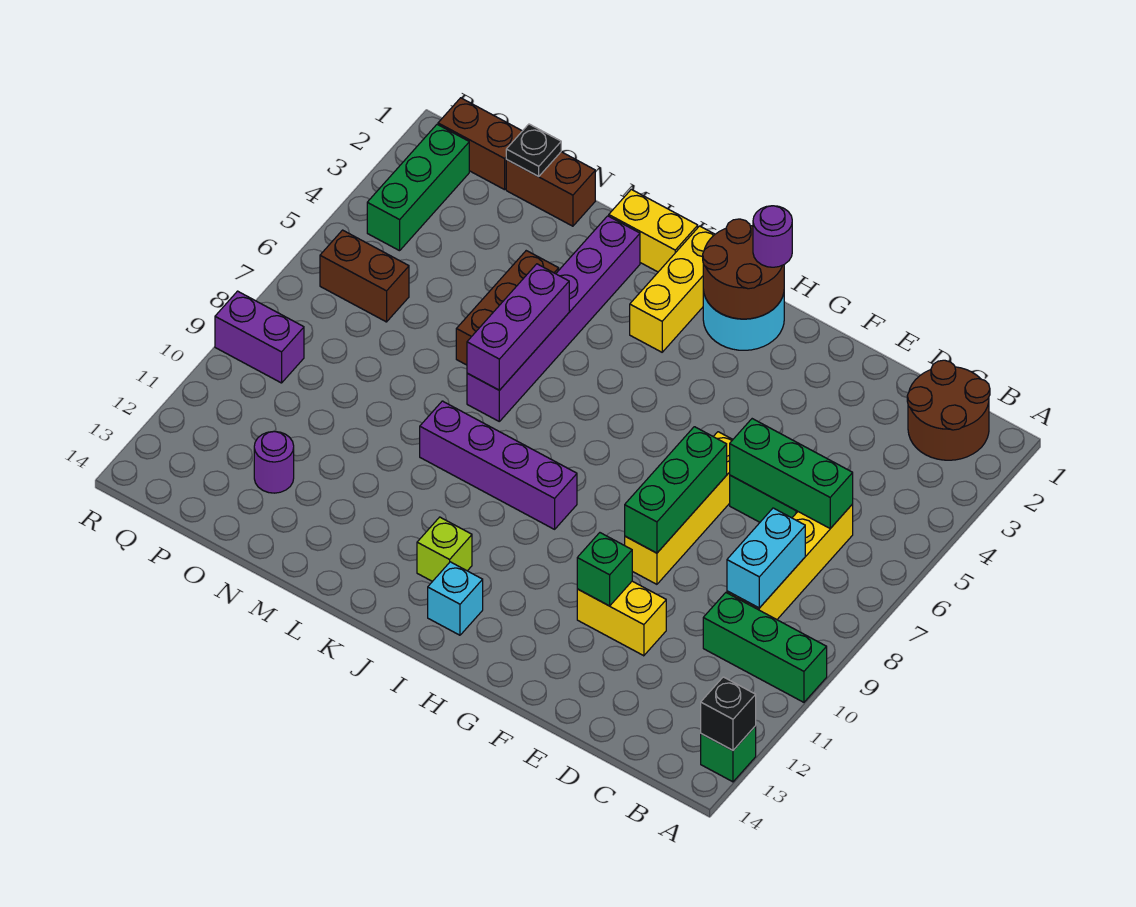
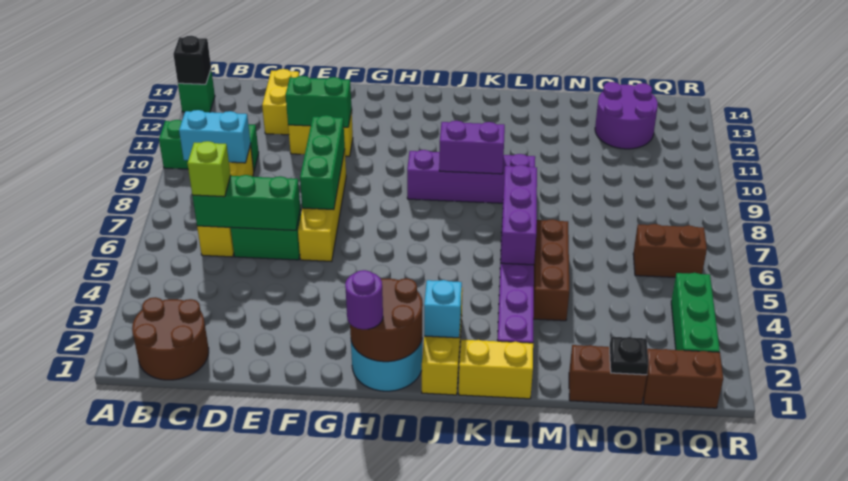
cyan brick C8:C9 level 2 -> cyan brick B9:C9 level 2
none -> yellow brick D12:D13 level 1
green brick F11 level 2 -> green brick E11:F11 level 2
cyan brick I13 level 1 -> cyan brick J2 level 2
lime brick J12 level 1 -> lime brick C6 level 3
purple round brick O12 level 1 -> purple round brick O12:P13 level 1
purple brick Q9:R9 level 1 -> purple brick J9:K9 level 2

